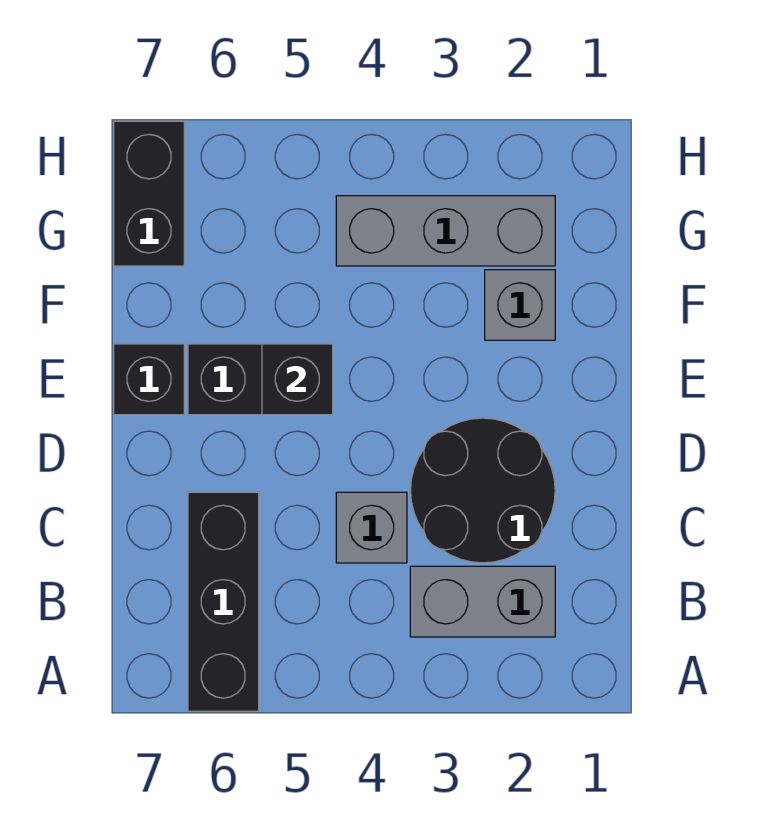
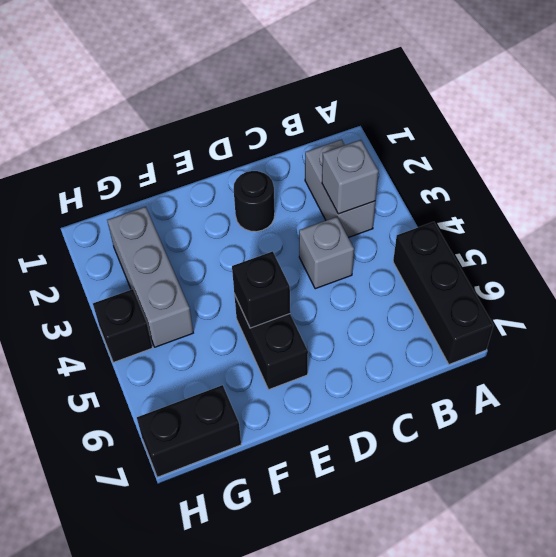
black brick A6:C6 level 1 -> black brick A5:A7 level 1
black round brick C2:D3 level 1 -> black round brick D2 level 1
black brick E7 level 1 -> black brick H4 level 1
grey brick F2 level 1 -> grey brick B3 level 2

